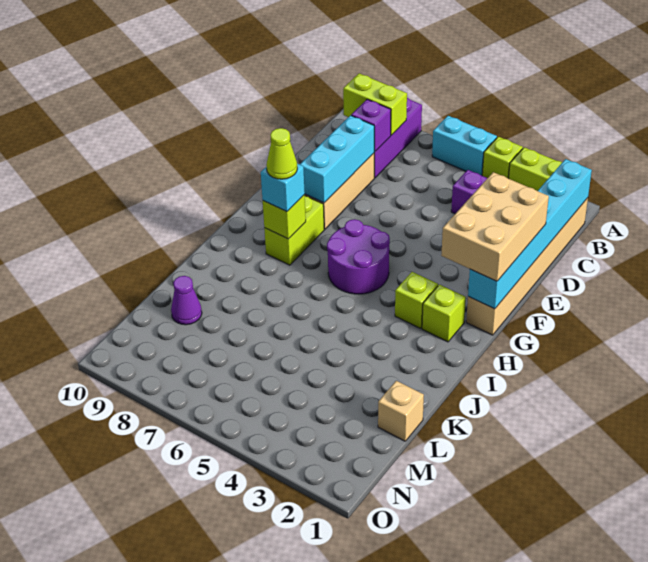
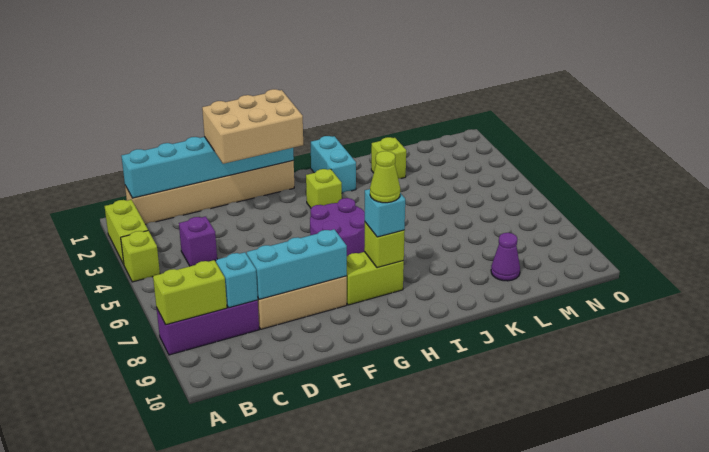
cyan brick A5:A6 level 1 -> cyan brick I1:I2 level 1
lime brick B8:B9 level 2 -> lime brick A8:B8 level 2
purple brick C8 level 2 -> cyan brick C8 level 2
lime brick H2 level 1 -> lime brick K2 level 1
tan brick L1 level 1 -> none

